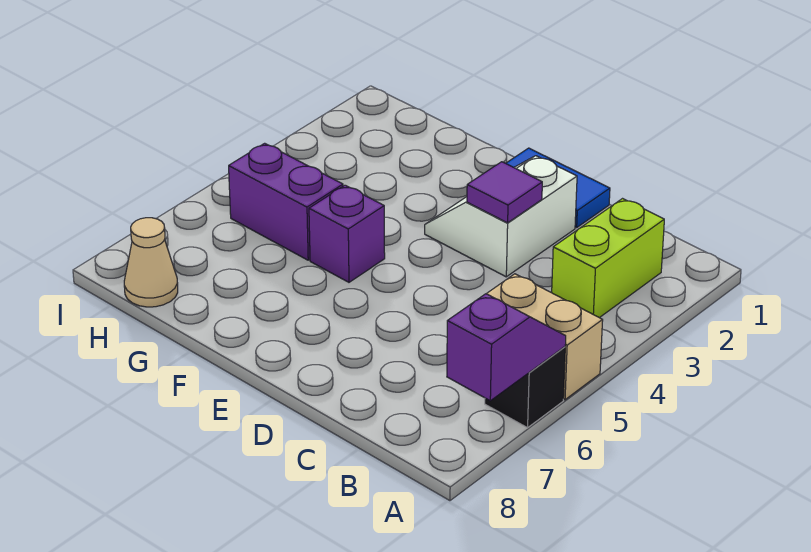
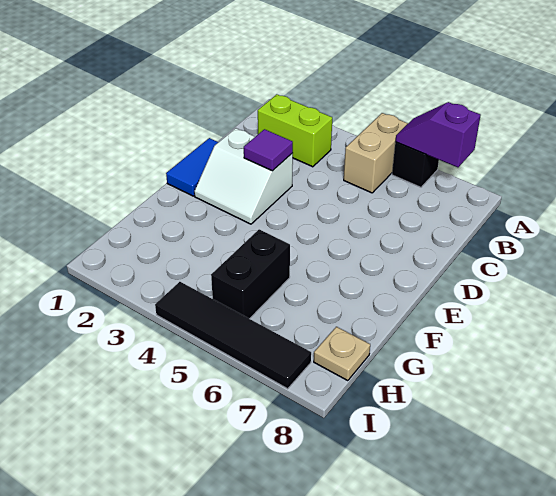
purple brick F5 level 1 -> none
purple brick G5:H5 level 1 -> black brick G5:H5 level 1
tan cone H8 level 1 -> tan plate H8 level 1
none -> black tile I4:I7 level 1

